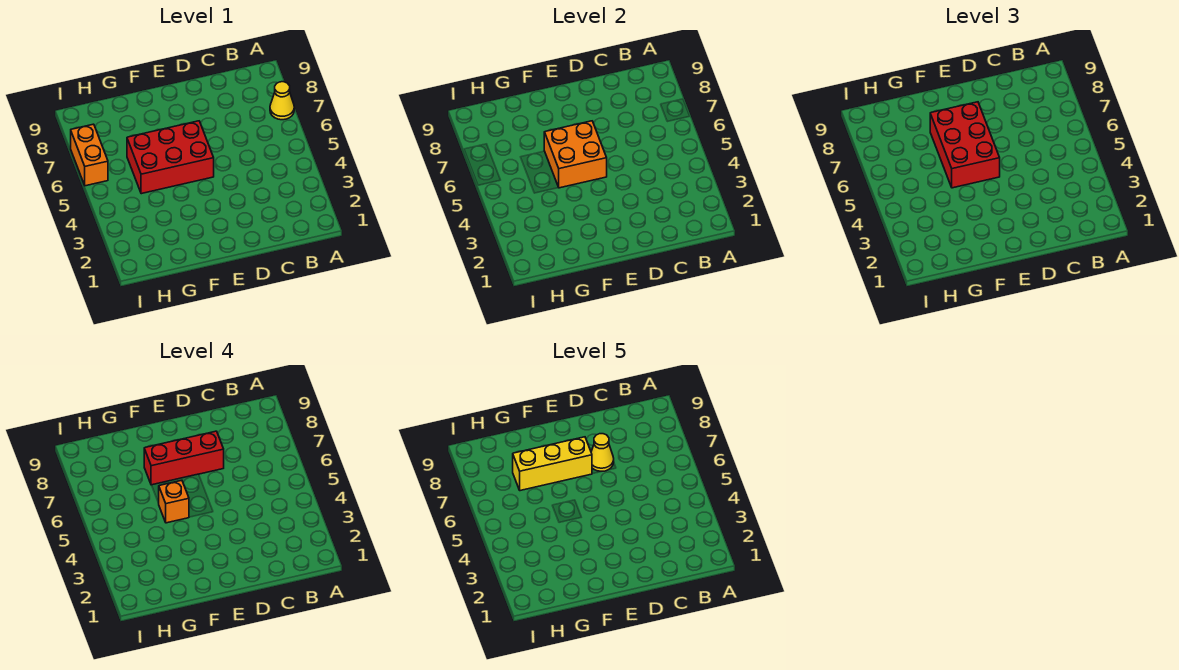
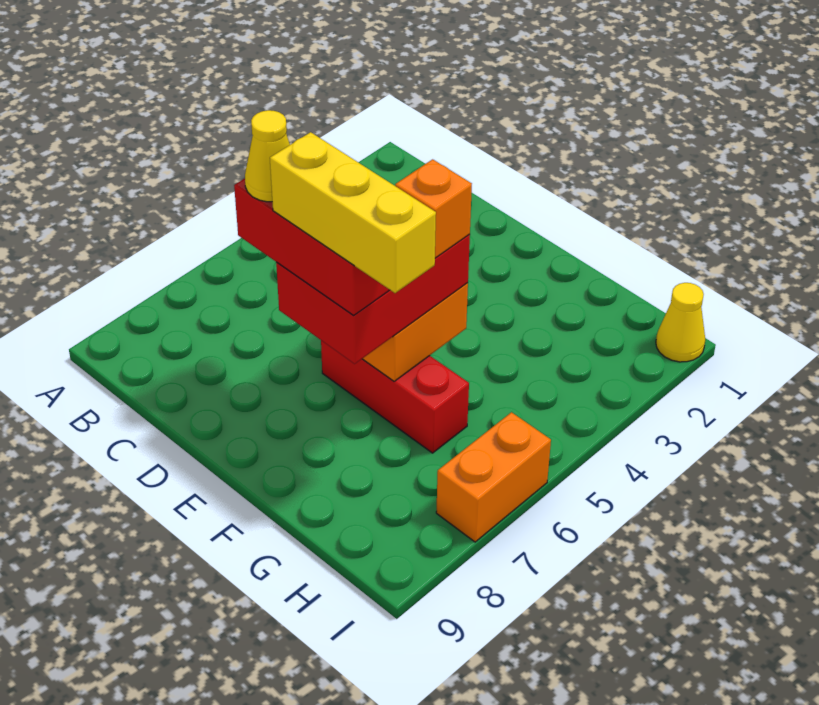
yellow cone A7 level 1 -> yellow cone I1 level 1
red brick E5:G6 level 1 -> red brick E6:G6 level 1

